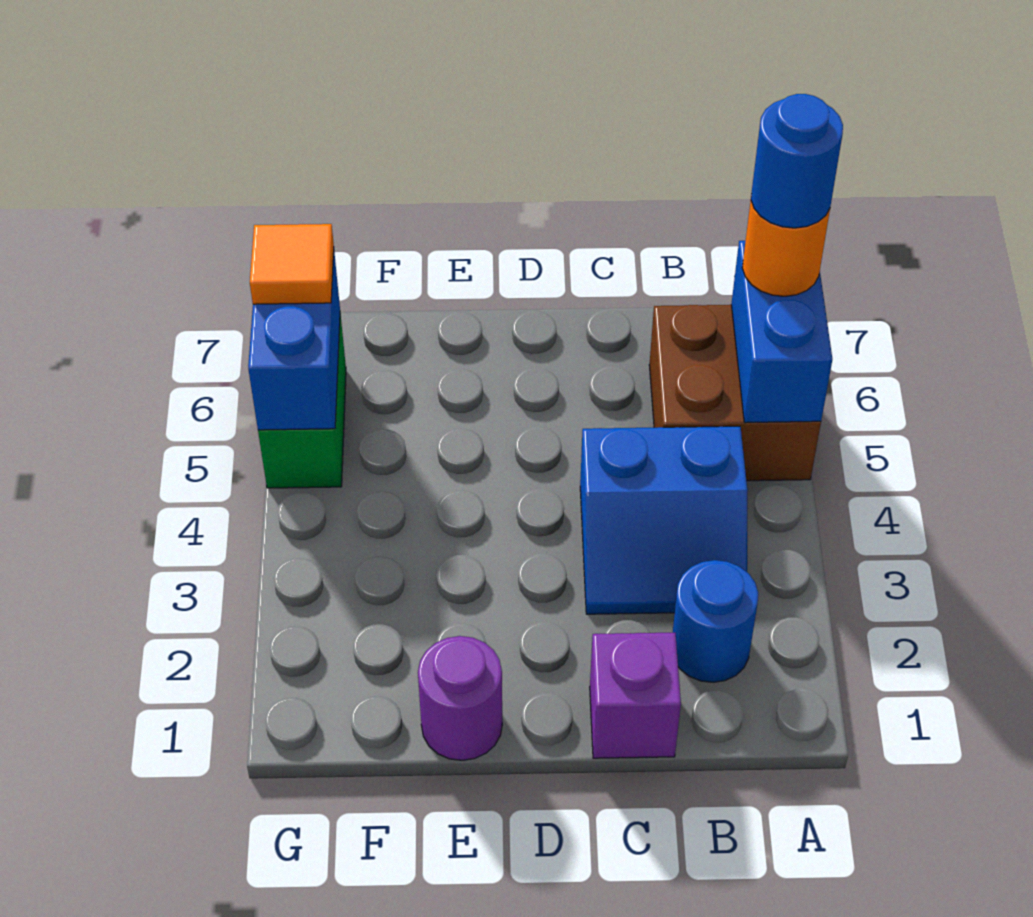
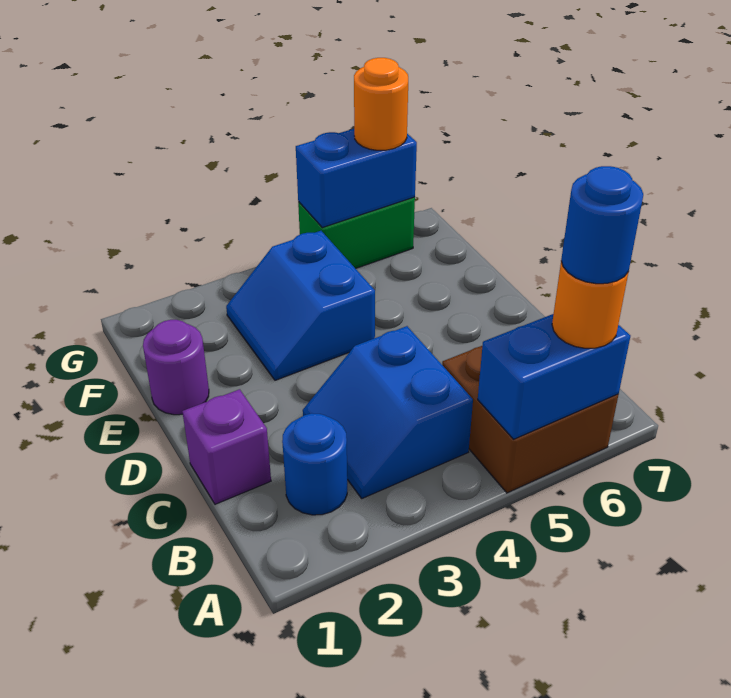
none -> blue slope E3:F4 level 1 top 4
orange tile G6 level 3 -> orange round brick G6 level 3

